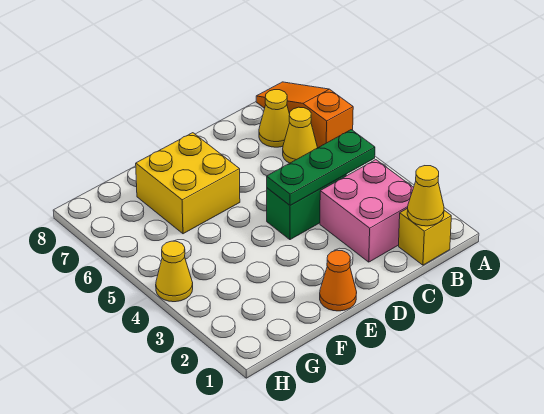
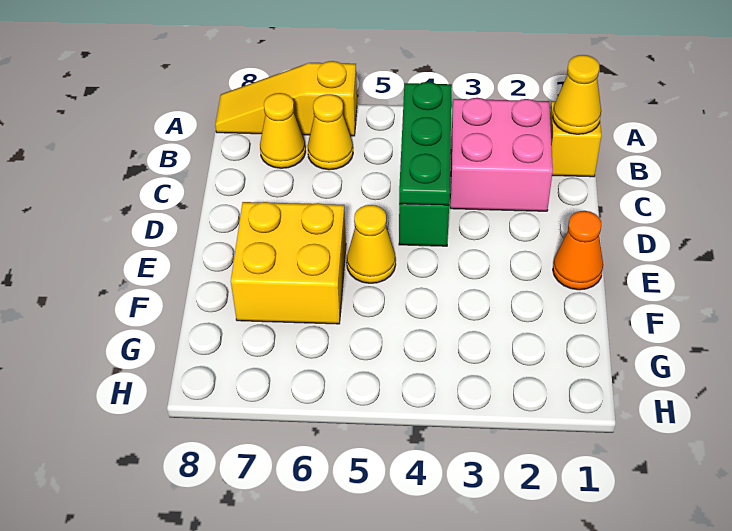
orange slope A6:A8 level 1 top 6 -> yellow slope A6:A8 level 1 top 6
yellow cone H4 level 1 -> yellow cone E5 level 1

